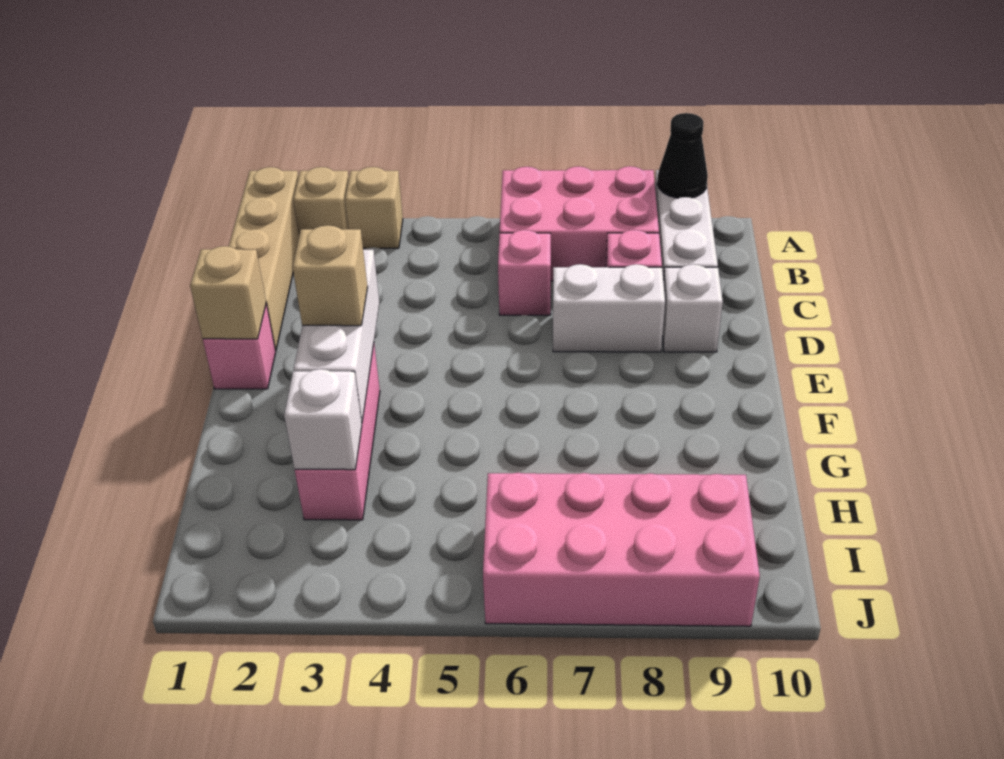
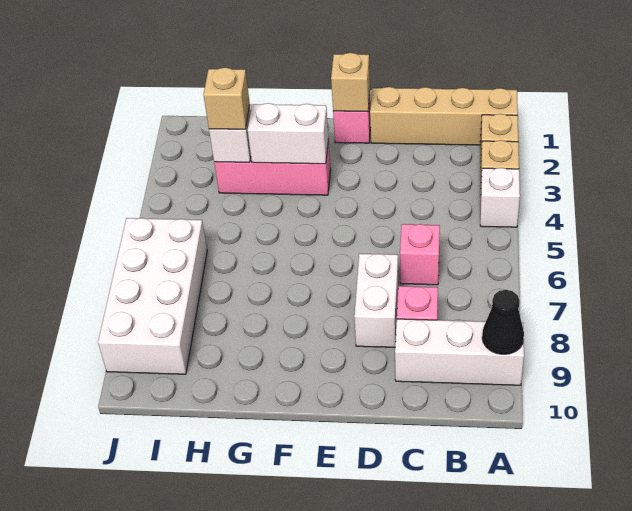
pink brick A6:B8 level 1 -> none
white brick D9 level 1 -> white brick A4 level 1
white brick E3:G3 level 2 -> white brick F3:G3 level 2
tan brick F3 level 3 -> tan brick H3 level 3
pink brick I6:J9 level 1 -> white brick I6:J9 level 1

